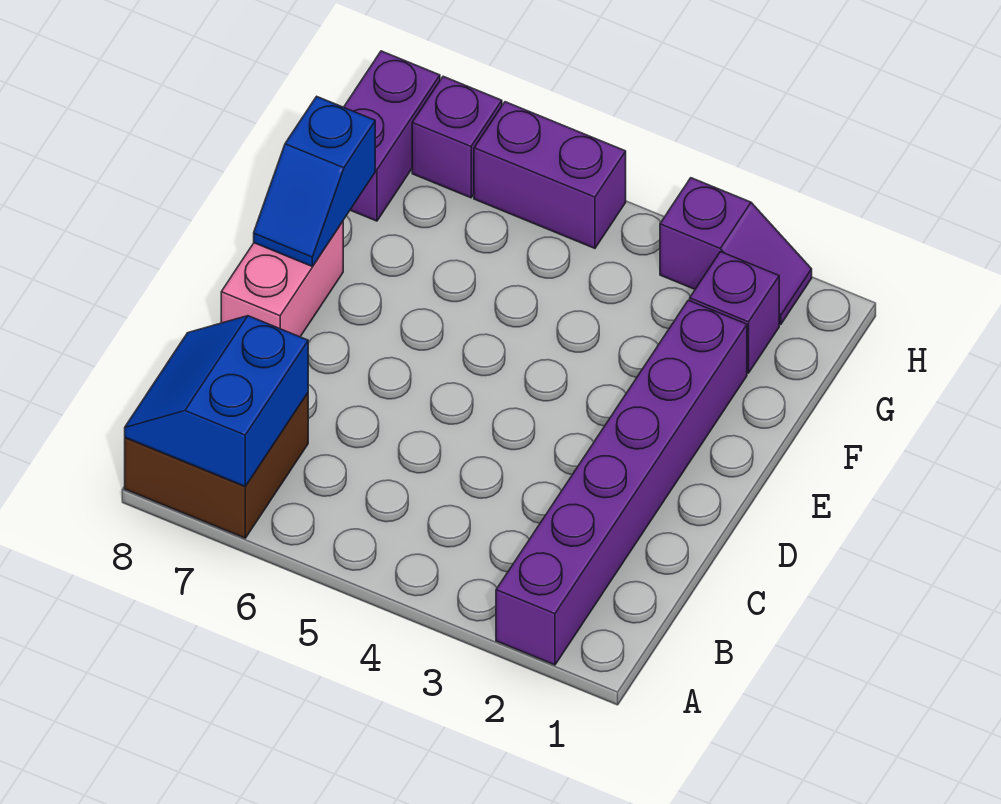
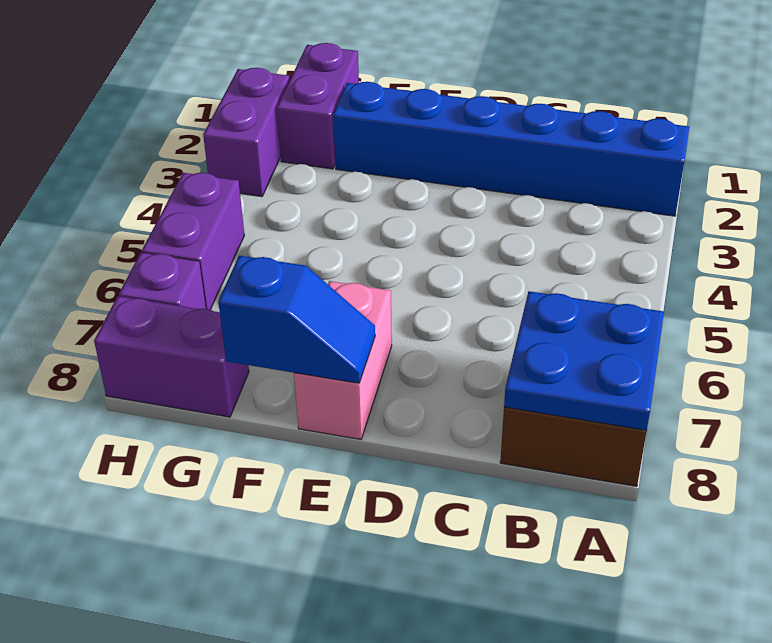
purple brick A2:F2 level 1 -> blue brick A2:F2 level 1
blue slope A7:B8 level 2 top 7 -> blue plate A7:B8 level 2
pink brick D8:E8 level 1 -> pink brick E7:E8 level 1
purple brick G2 level 1 -> purple brick G1:G2 level 1
purple slope H2:H3 level 1 top 3 -> purple brick H2:H3 level 1

